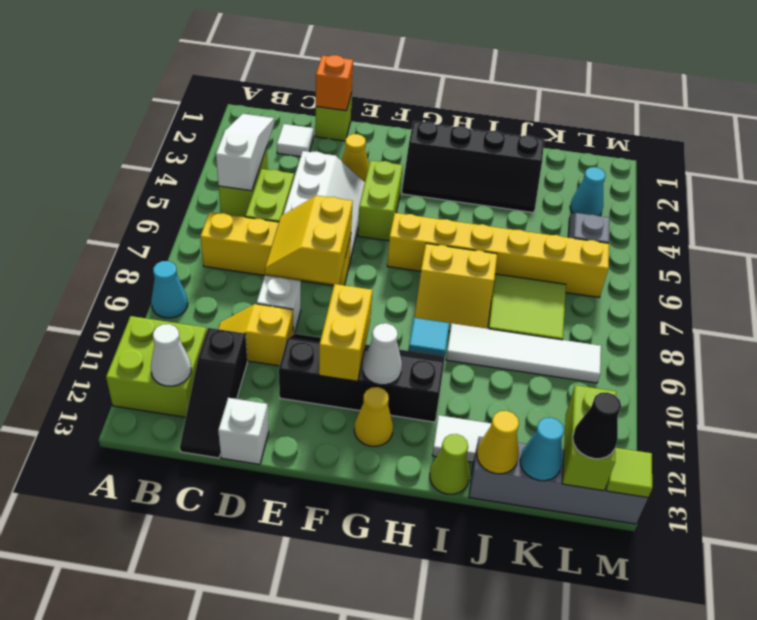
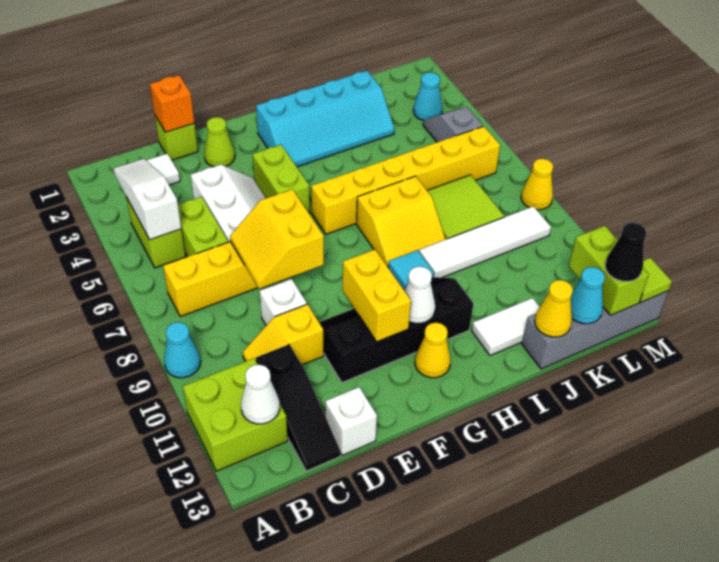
yellow cone E3 level 1 -> yellow cone M8 level 1
black slope G2:J3 level 1 top 2 -> cyan slope G2:J3 level 1 top 2
lime cone I13 level 1 -> lime cone E2 level 1

